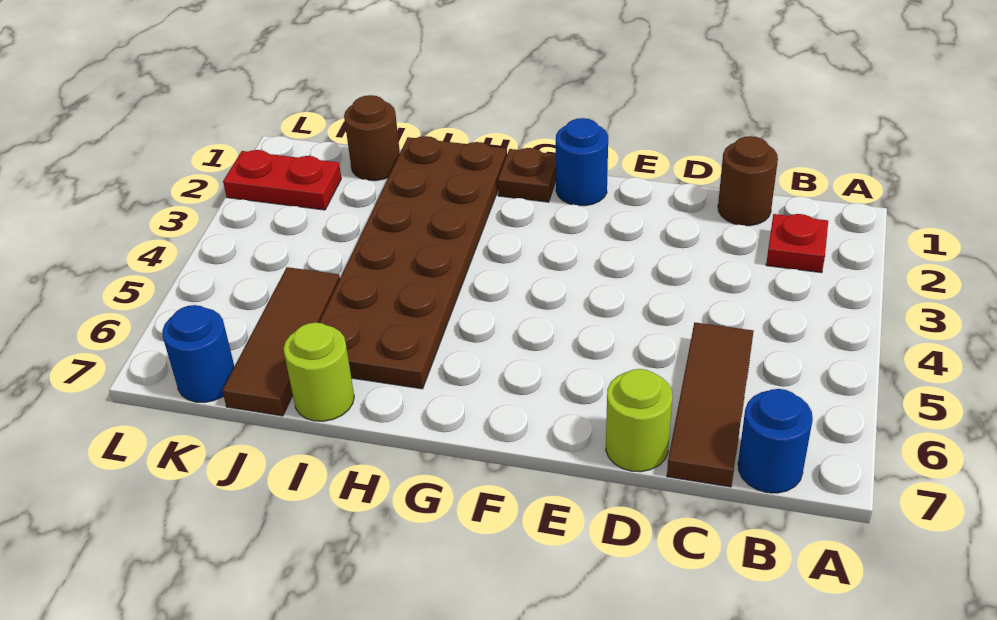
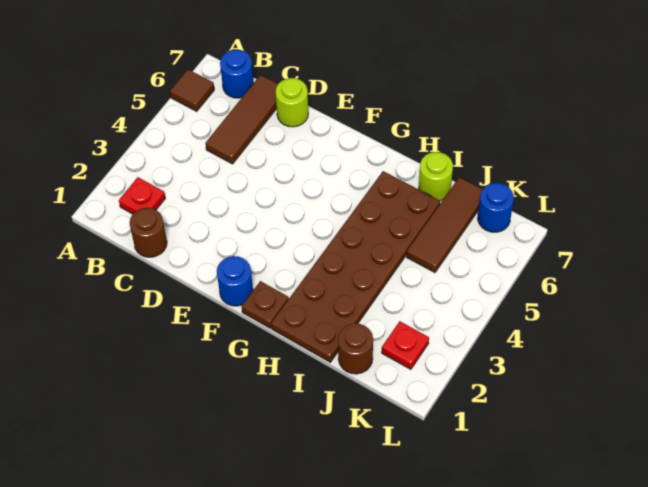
none -> brown tile A6 level 1
red plate K2:L2 level 1 -> red plate K2 level 1

